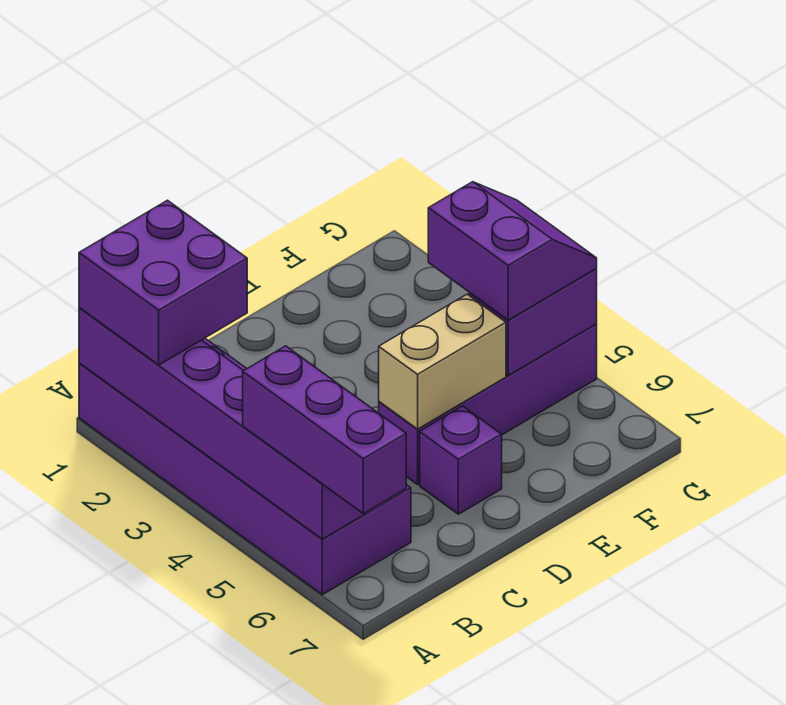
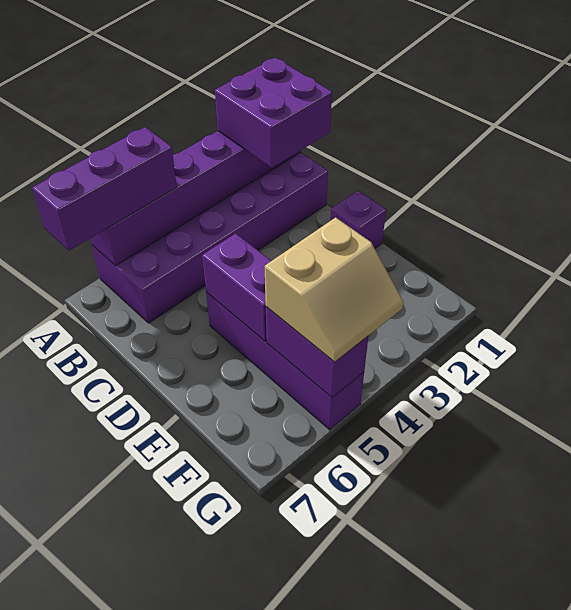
tan brick D5:E5 level 2 -> purple brick D5:E5 level 2
purple brick D6 level 1 -> purple brick D1 level 1
purple slope F4:G5 level 3 top F -> tan slope F4:G5 level 3 top F

